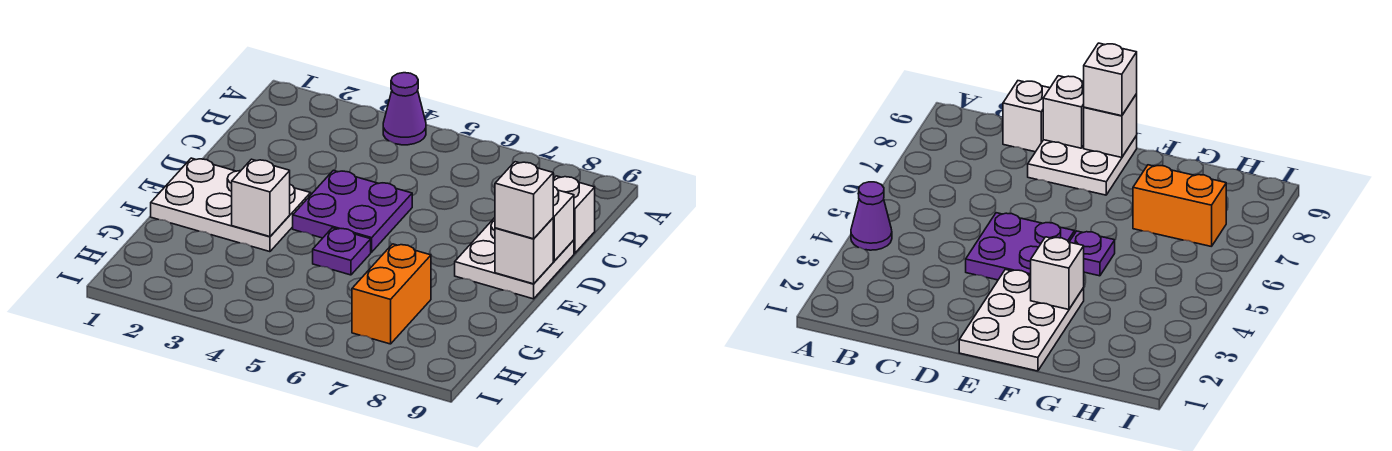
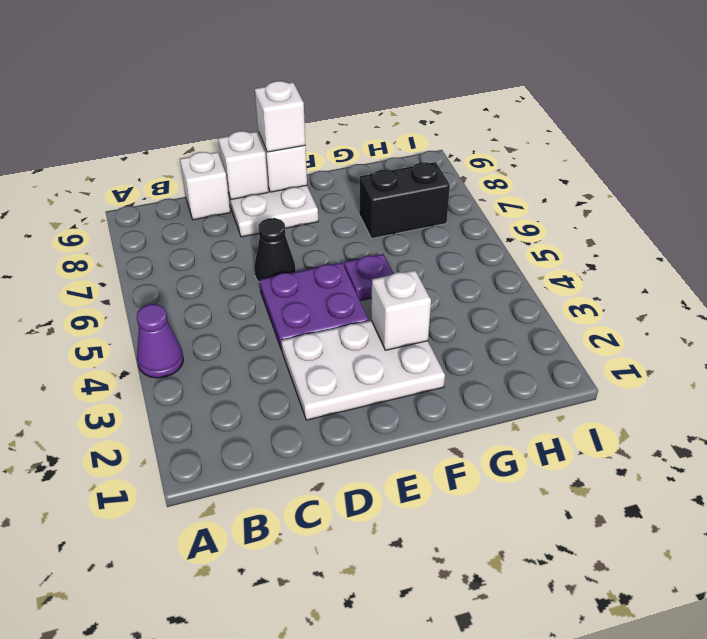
none -> black cone D6 level 1
white plate E1:F3 level 1 -> white plate D2:F3 level 1
orange brick G7:H7 level 1 -> black brick G7:H7 level 1

